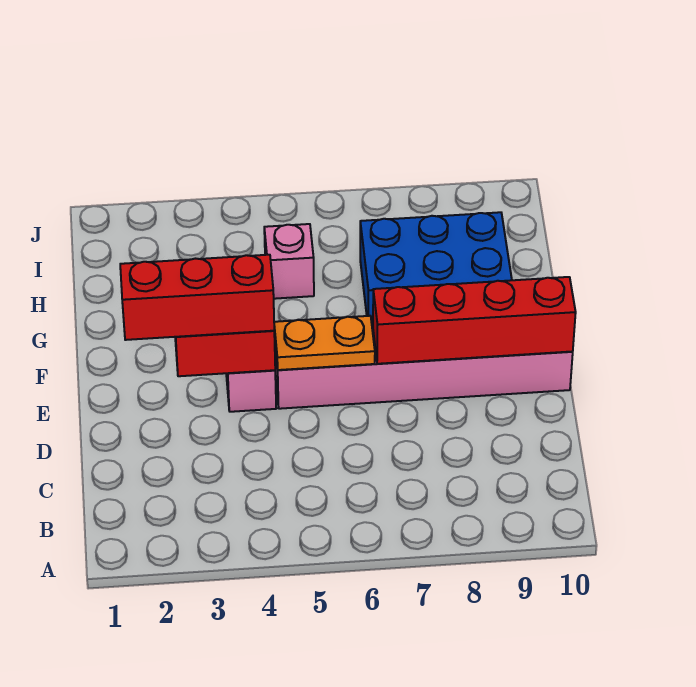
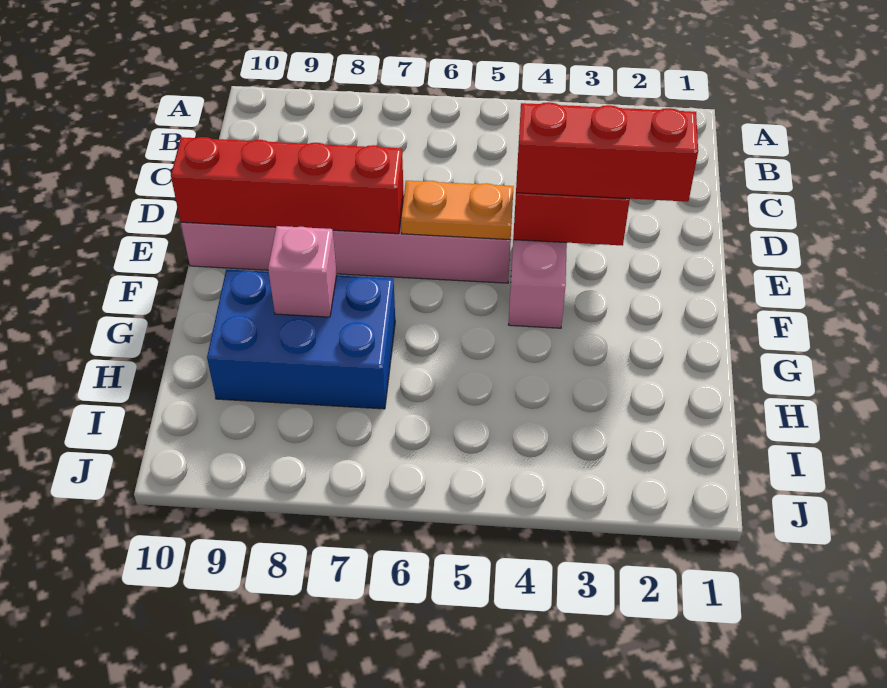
pink brick H5 level 1 -> pink brick G8 level 2

